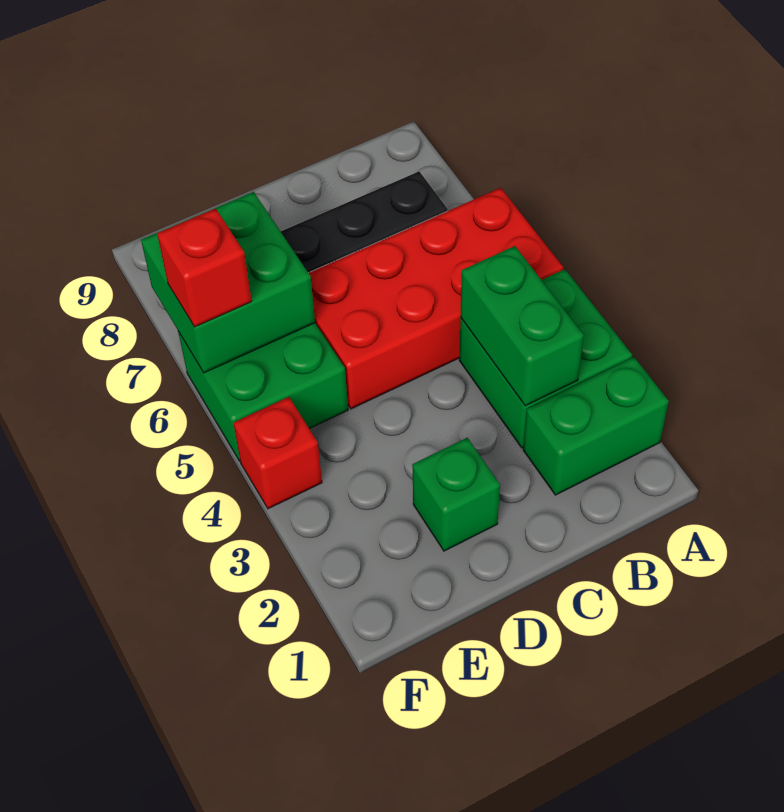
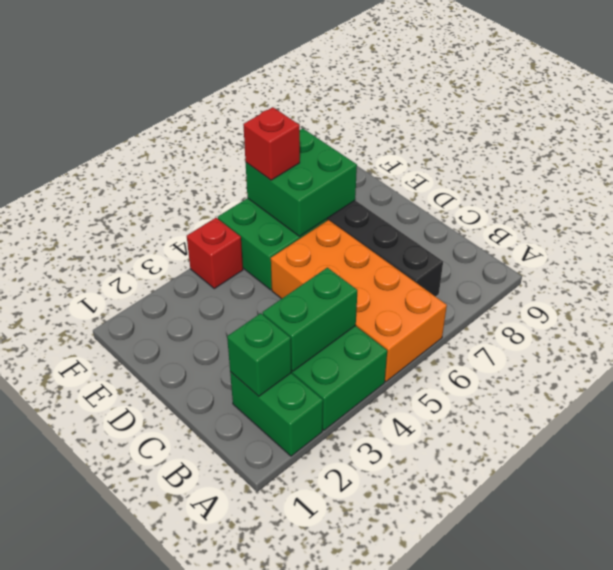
red brick A5:D6 level 1 -> orange brick A5:D6 level 1
green brick D2 level 1 -> green brick B2 level 2

